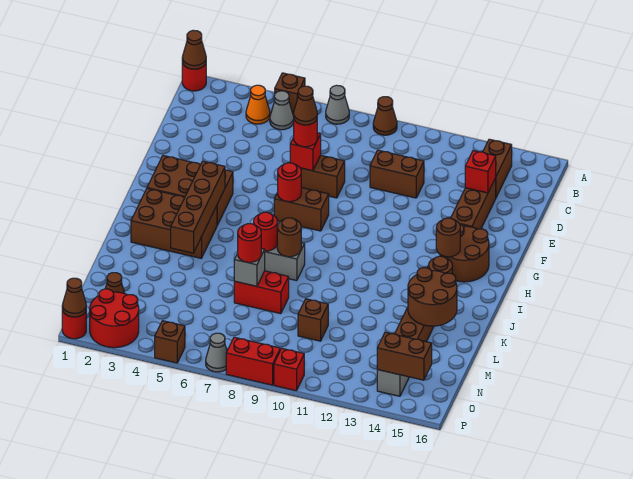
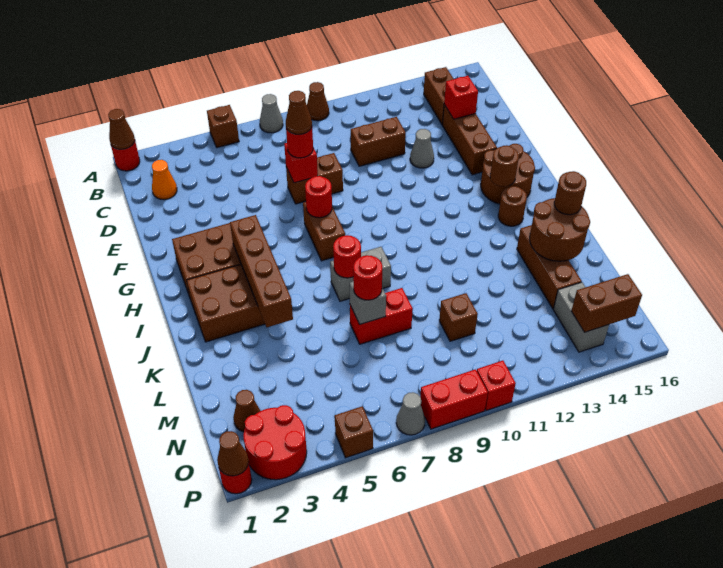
orange cone B4 level 1 -> orange cone C2 level 1
grey cone B5 level 1 -> grey cone E12 level 1
brown brick G7:G8 level 1 -> brown brick G7:H7 level 1
brown round brick J8 level 2 -> brown round brick K15 level 3

